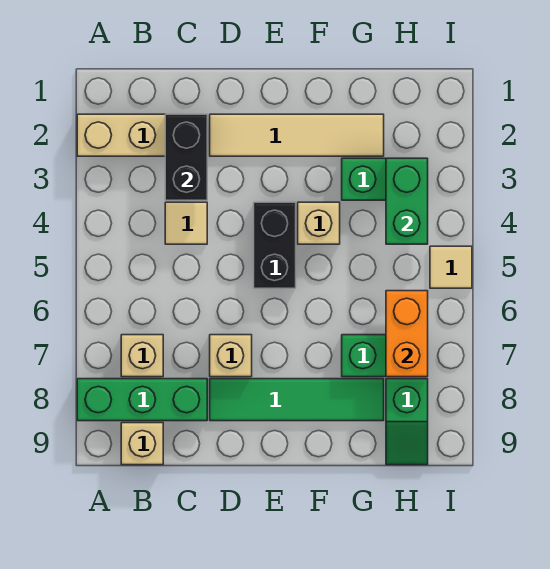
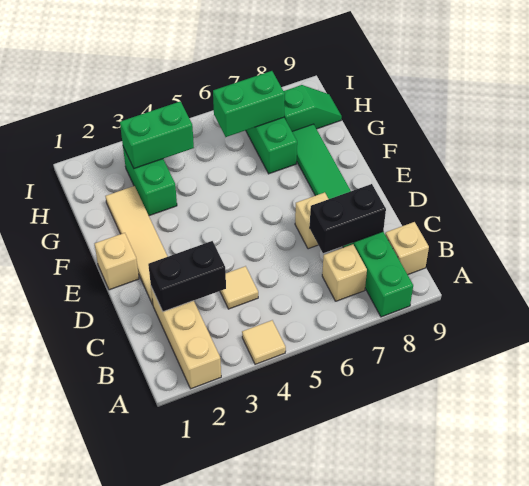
black brick E4:E5 level 1 -> black brick C7:C8 level 2
tan brick F4 level 1 -> tan brick E1 level 1
orange brick H6:H7 level 2 -> green brick H6:H7 level 2
tan tile I5 level 1 -> tan tile A4 level 1

